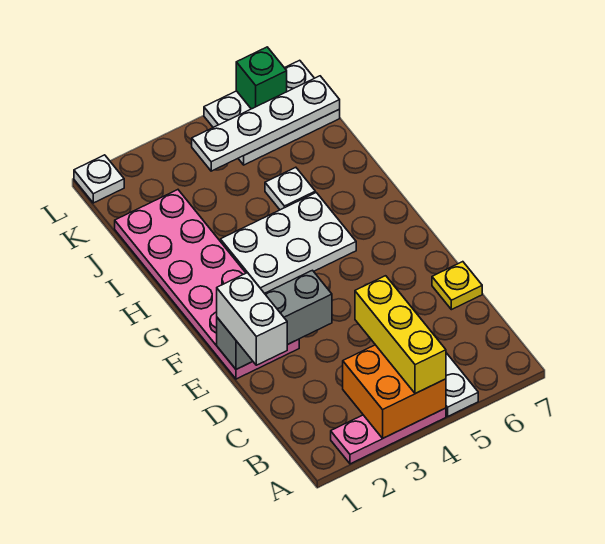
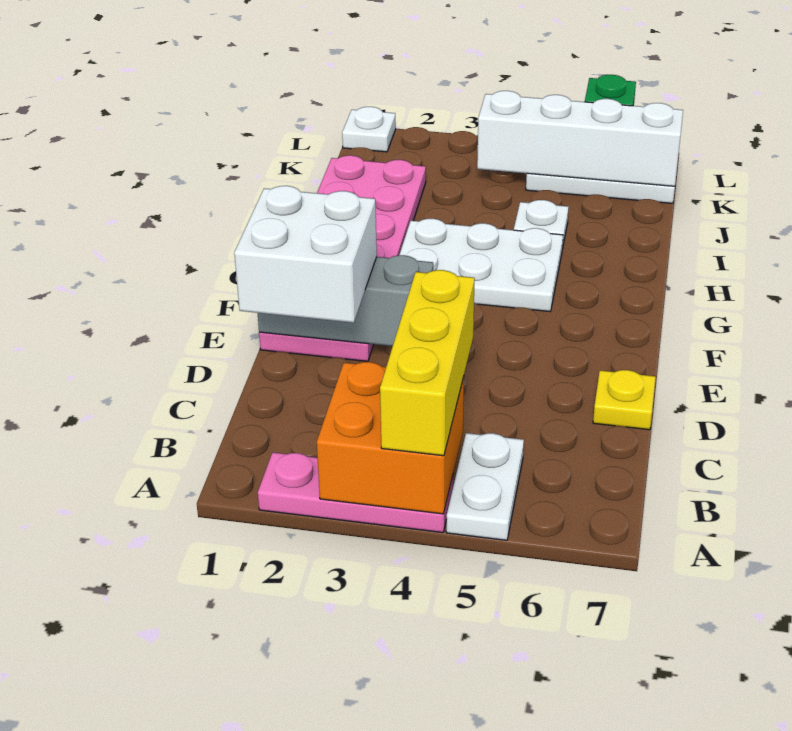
white brick D1:E1 level 3 -> white brick D1:E2 level 3
white plate K4:K7 level 2 -> white brick K4:K7 level 2

